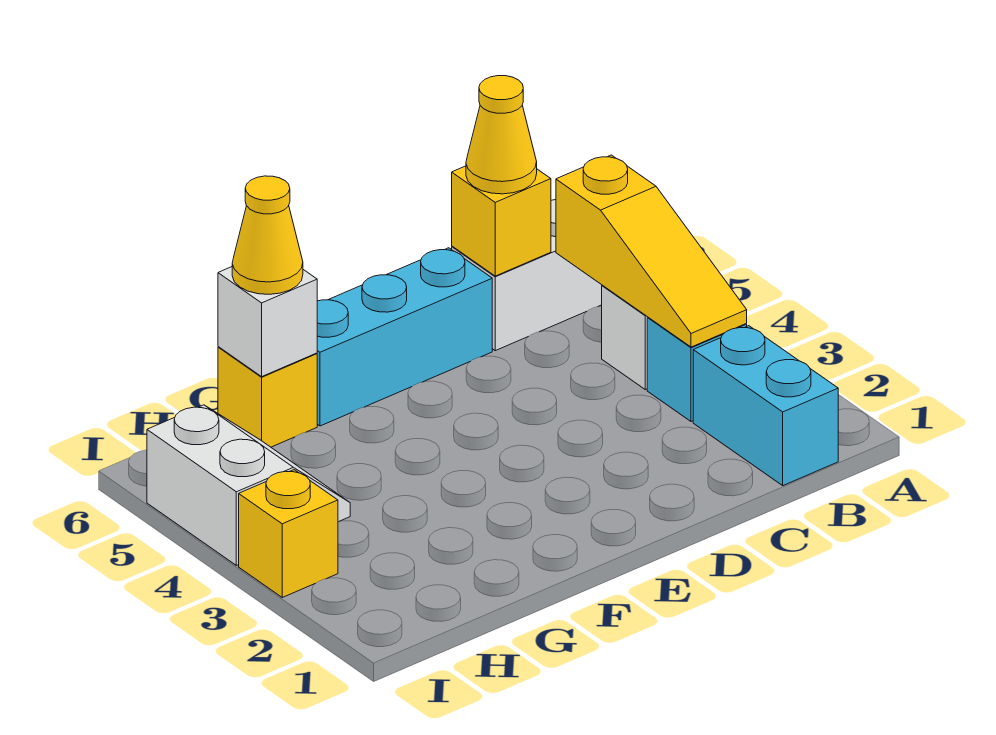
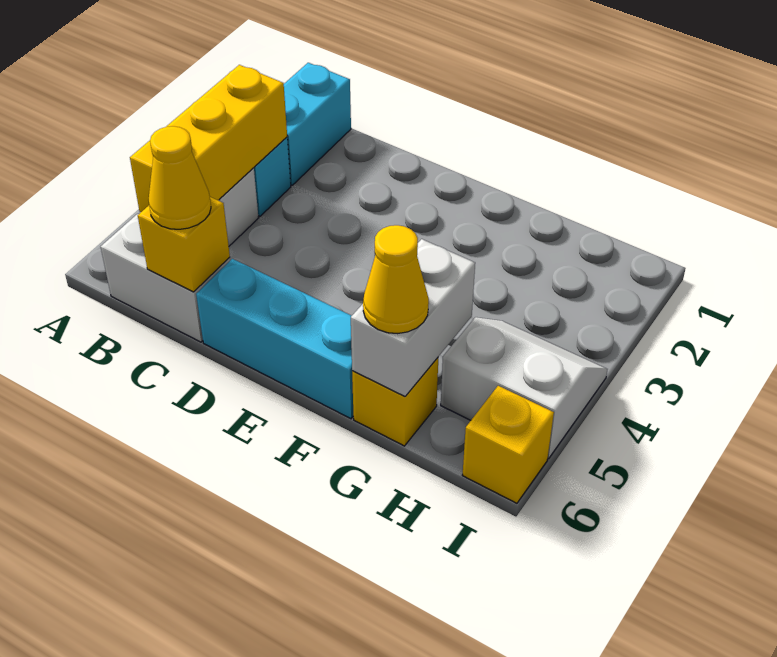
yellow slope B3:B5 level 2 top 5 -> yellow brick B3:B5 level 2
white brick G6 level 2 -> white brick G5:G6 level 2
white slope H4:I5 level 1 top I -> white slope H4:I5 level 1 top 5
yellow brick I3 level 1 -> yellow brick I6 level 1

